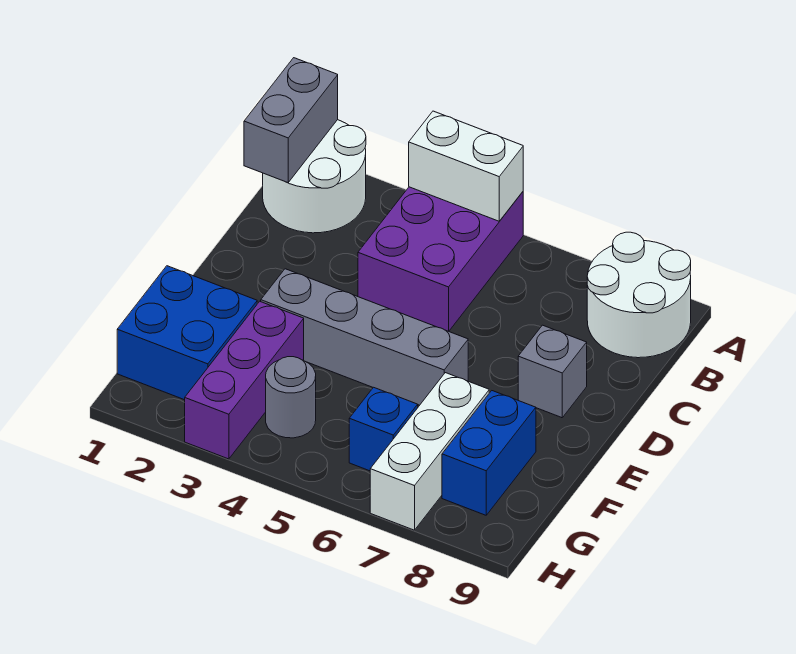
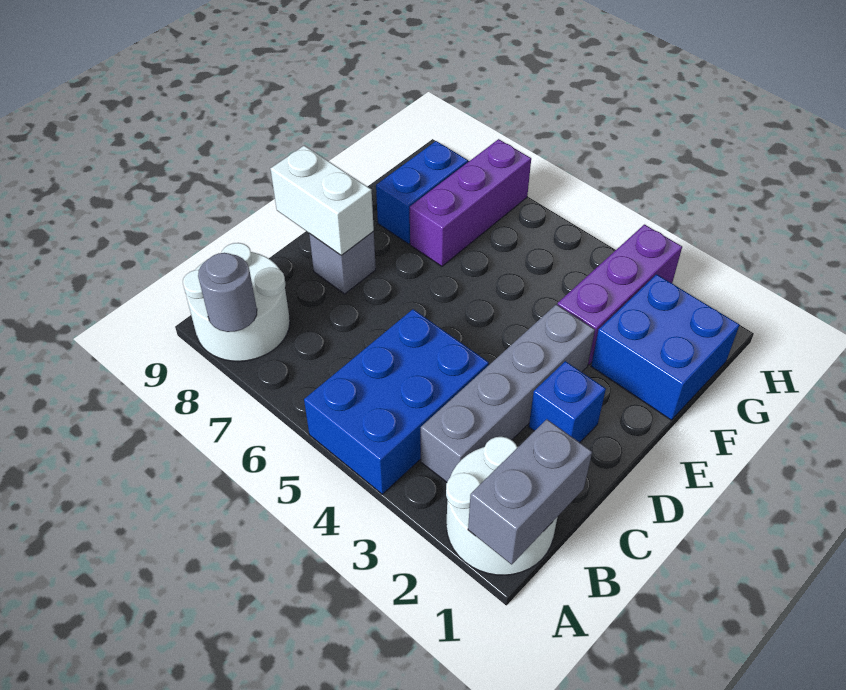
purple brick A4:C5 level 1 -> blue brick A4:C5 level 1
white brick A4:A5 level 2 -> white brick D8:D9 level 2
grey brick E3:E6 level 1 -> grey brick B3:E3 level 1
white brick F7:H7 level 1 -> purple brick F7:H7 level 1
grey round brick G4 level 1 -> grey round brick A8 level 2
blue brick G6 level 1 -> blue brick D2 level 1

